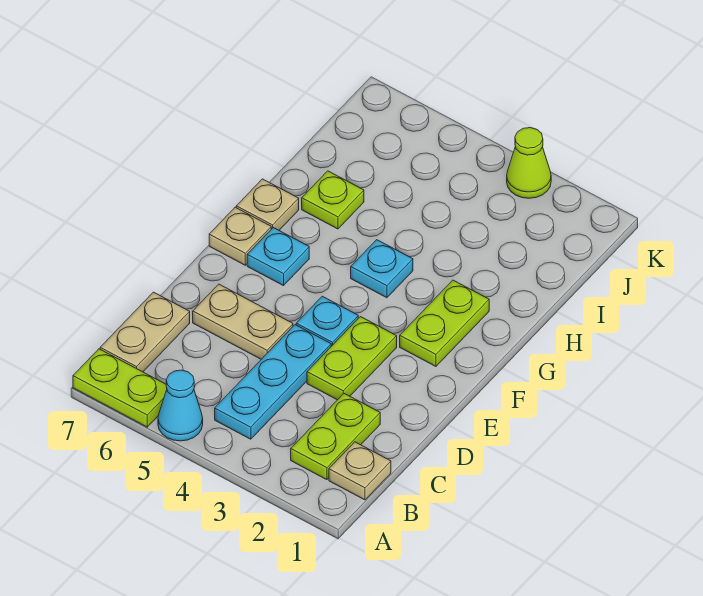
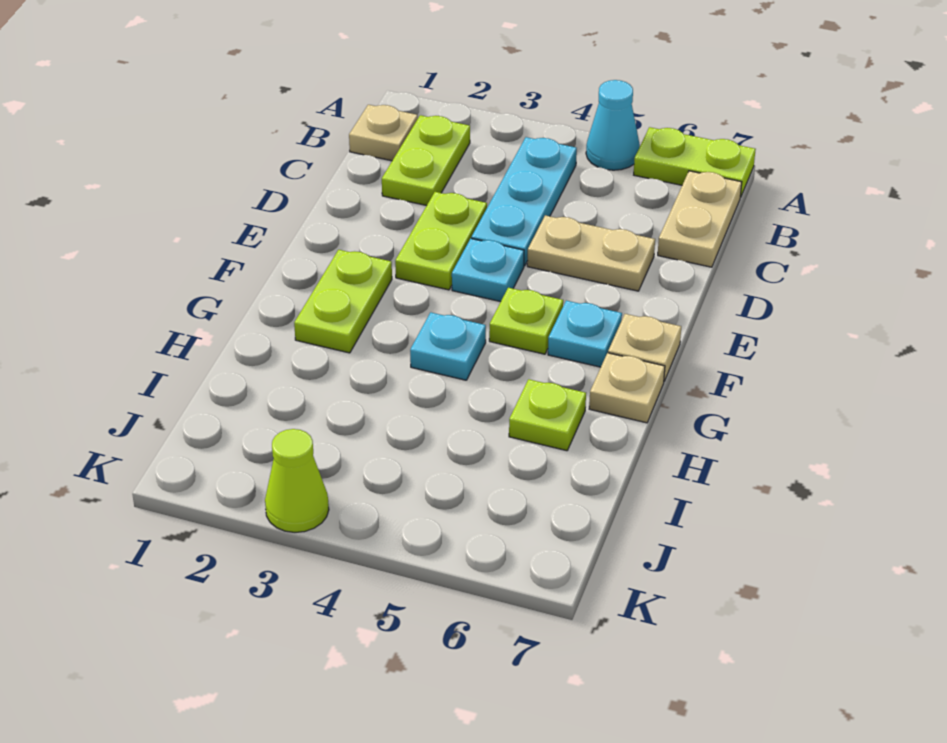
none -> lime plate F5 level 1

